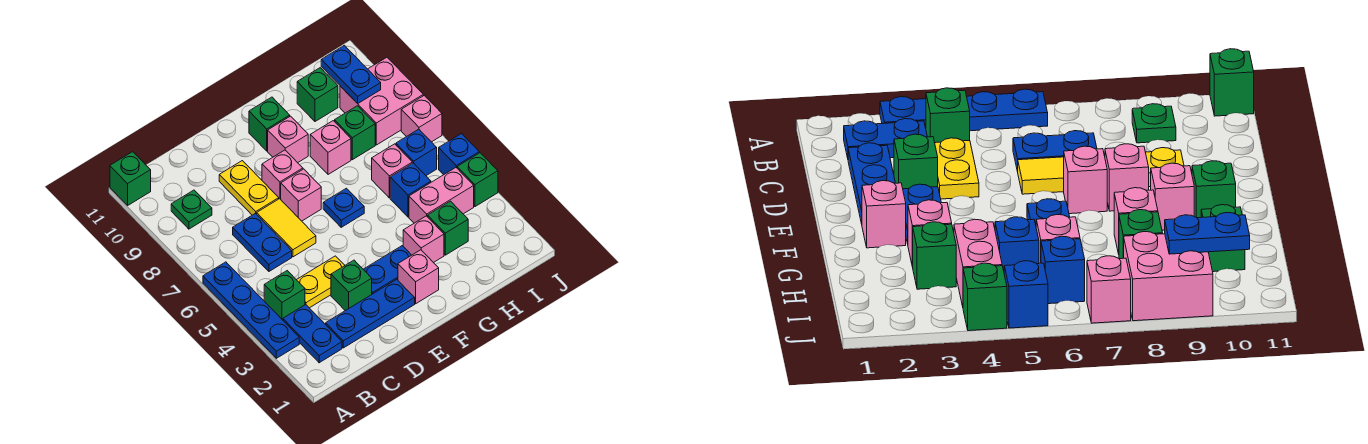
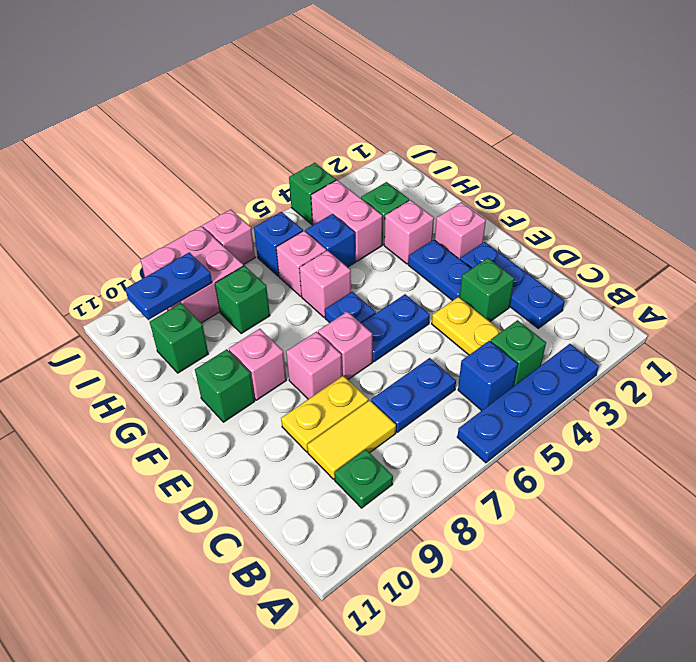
green brick A11 level 1 -> none
blue plate B2:B3 level 1 -> blue plate E5:E6 level 1
yellow tile D6:D7 level 1 -> yellow tile C8:C9 level 1
pink brick G8 level 1 -> pink brick G6 level 1
blue brick J5 level 1 -> blue brick B5 level 1

